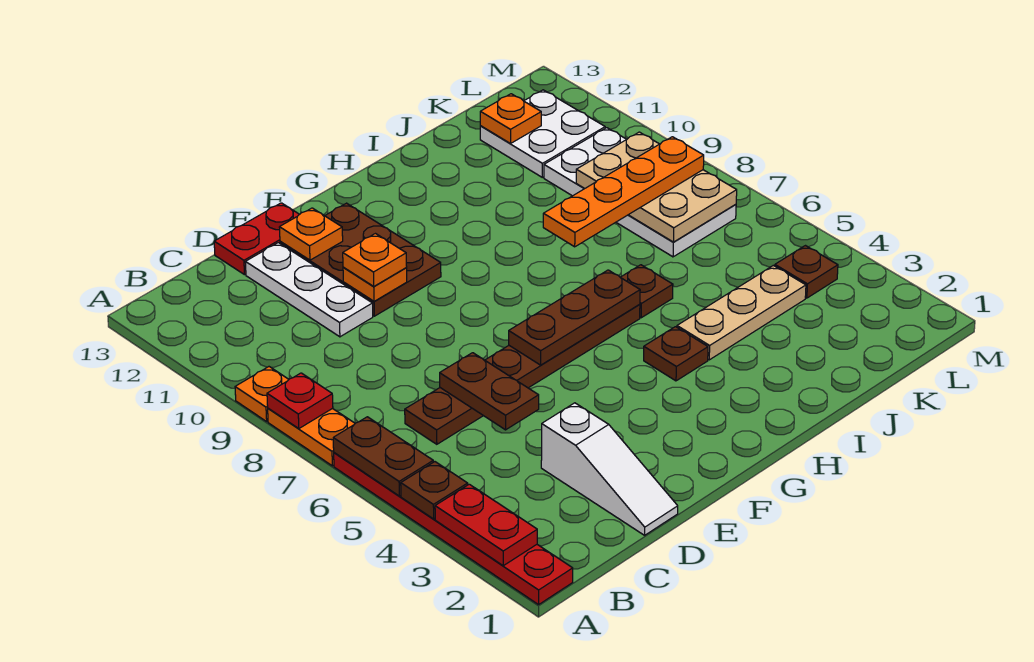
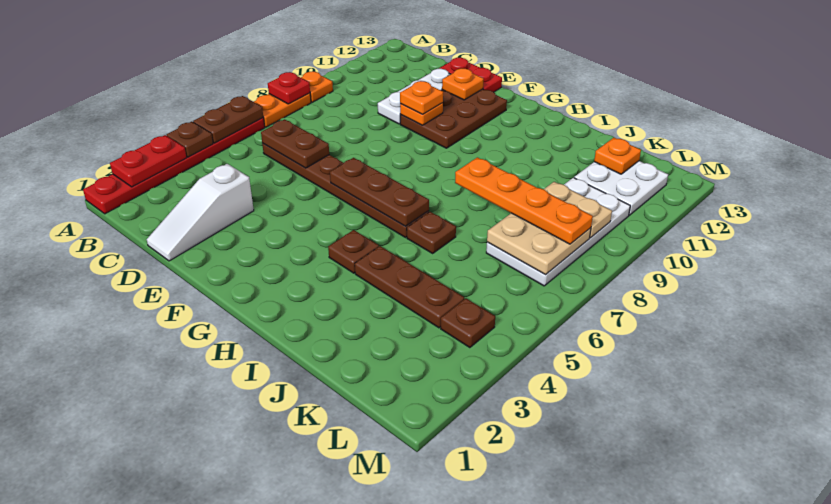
brown plate D5:D6 level 2 -> brown plate C6:D6 level 2
tan plate I4:K4 level 1 -> brown plate I4:K4 level 1

